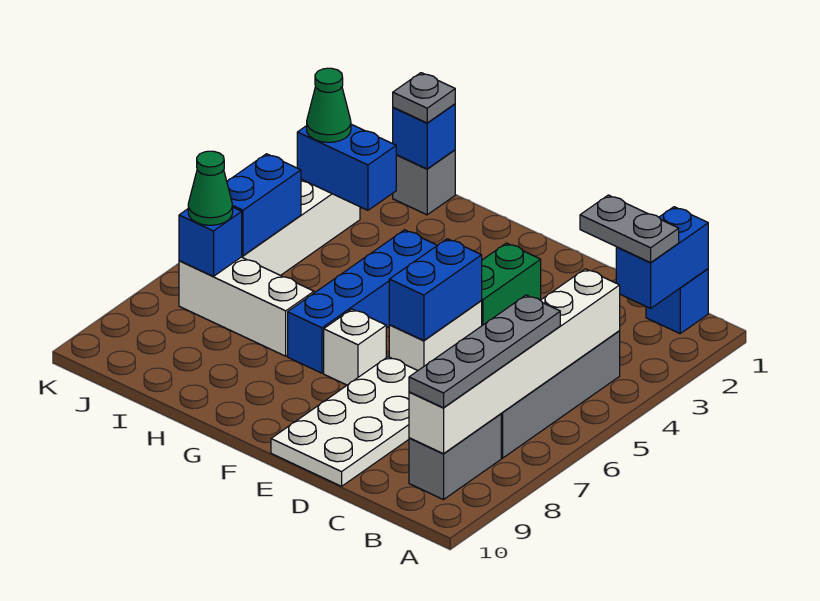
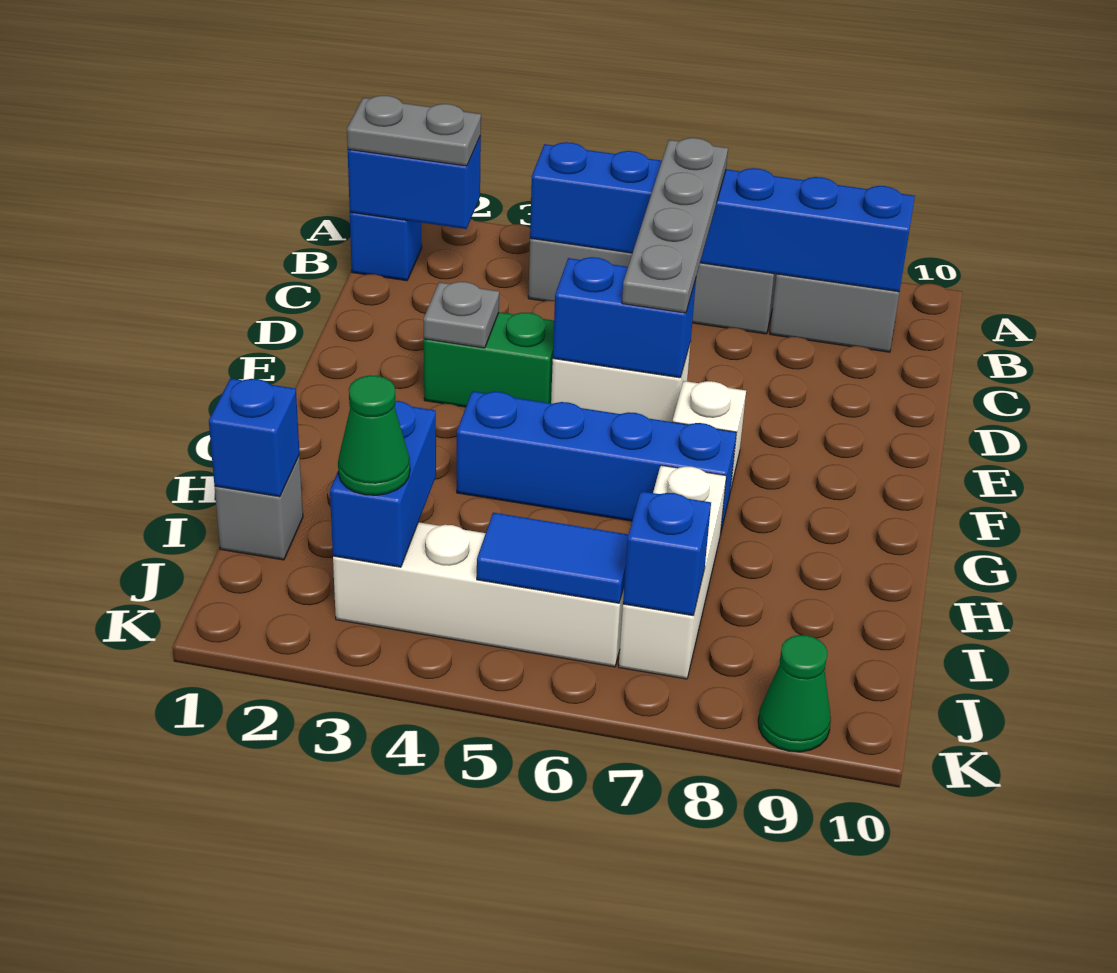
grey plate B2:C2 level 3 -> grey plate B1:B2 level 3
white brick B4:B9 level 2 -> blue brick B4:B9 level 2
grey plate B6:B9 level 3 -> grey plate B6:E6 level 3
white plate D7:E10 level 1 -> none
grey plate I1 level 3 -> grey plate E3 level 2
blue brick J5:J6 level 2 -> blue tile J5:J6 level 2
green cone J7 level 3 -> green cone K9 level 1

